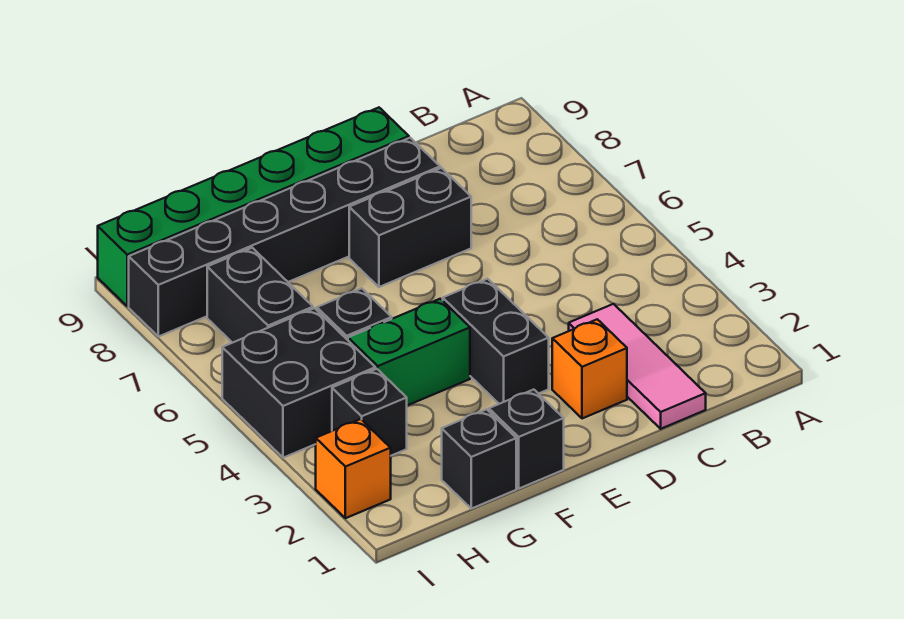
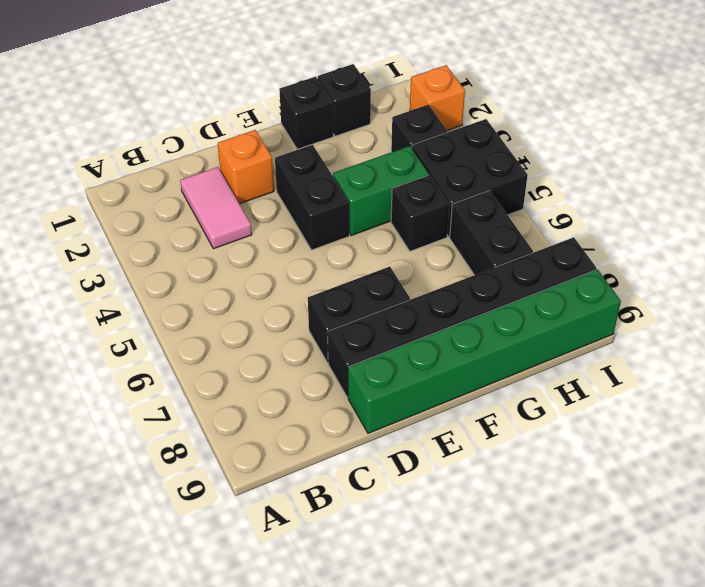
pink tile C1:C3 level 1 -> pink tile C2:C3 level 1

